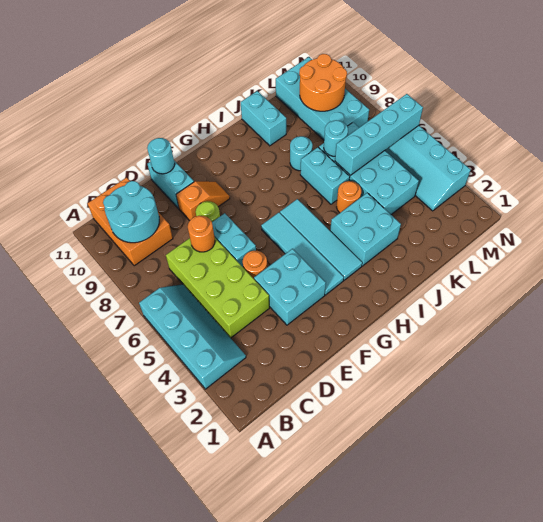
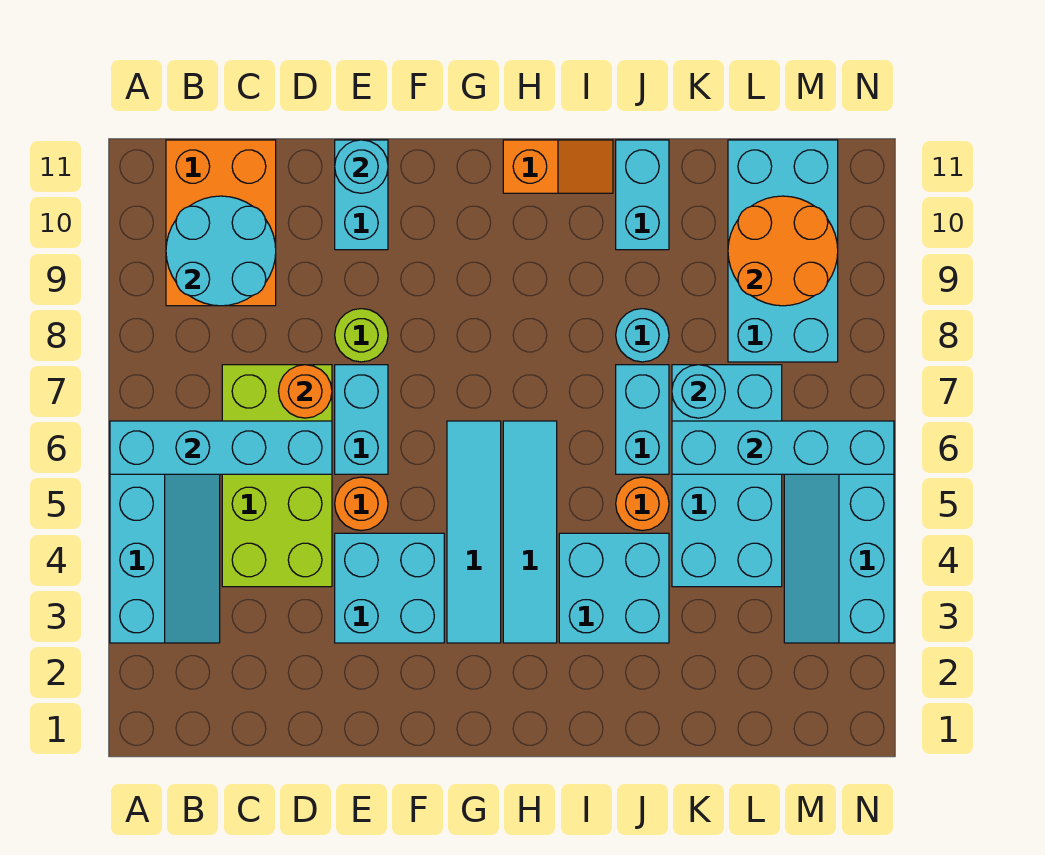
none -> cyan brick A6:D6 level 2
orange slope E9:F9 level 1 top E -> orange slope H11:I11 level 1 top H

